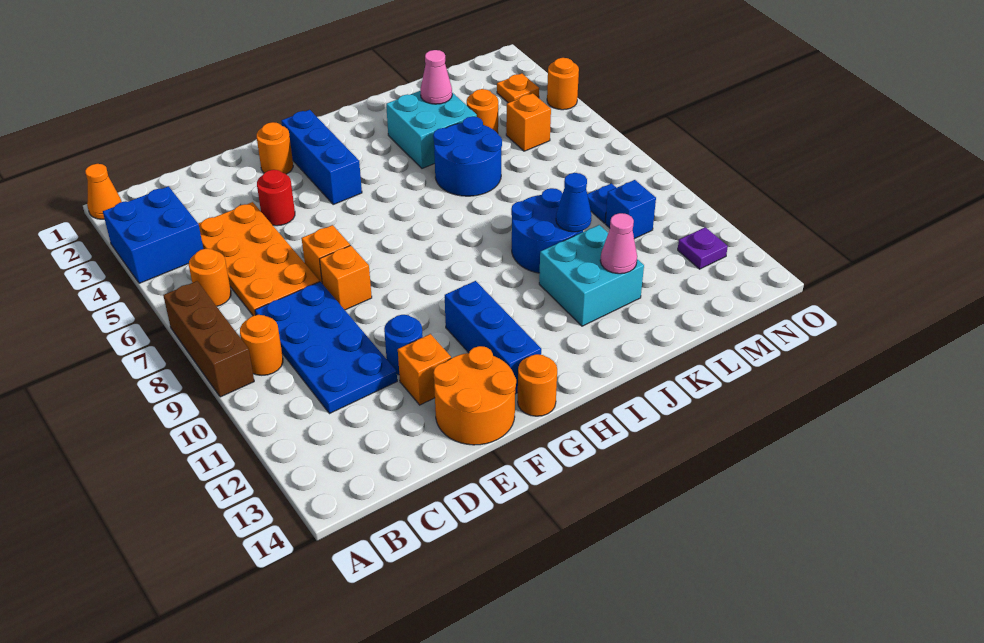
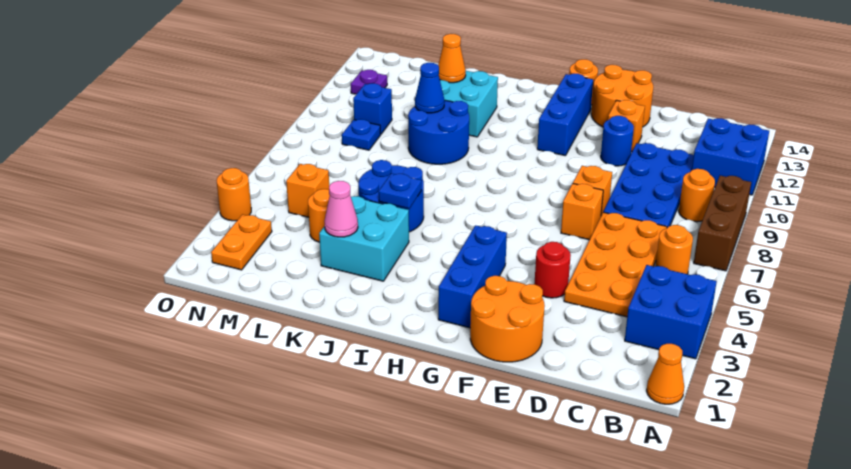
none -> blue brick A11:B12 level 1
orange round brick F2 level 1 -> orange round brick E1:F2 level 1
none -> blue plate J5 level 2
pink cone K12 level 2 -> orange cone K12 level 2
orange plate N3 level 1 -> orange plate N2:N3 level 1

